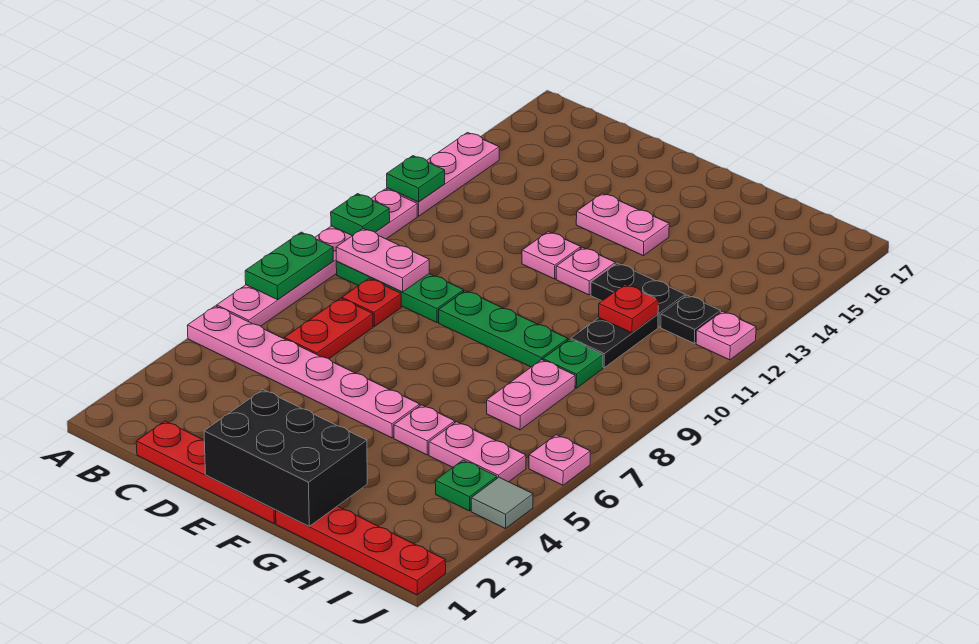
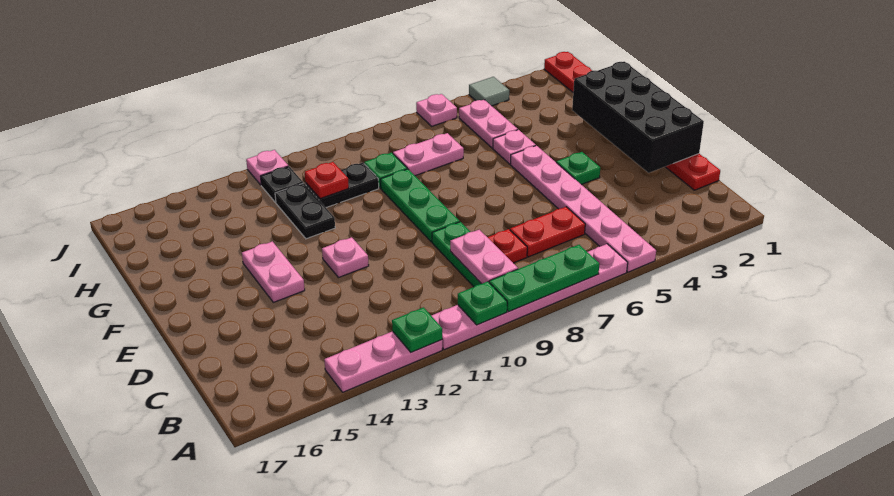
green plate A7:A8 level 2 -> green plate A7:A9 level 2
black brick E1:G2 level 2 -> black brick D1:G2 level 2
pink plate F12 level 1 -> none
green plate I4 level 1 -> green plate E4 level 1

